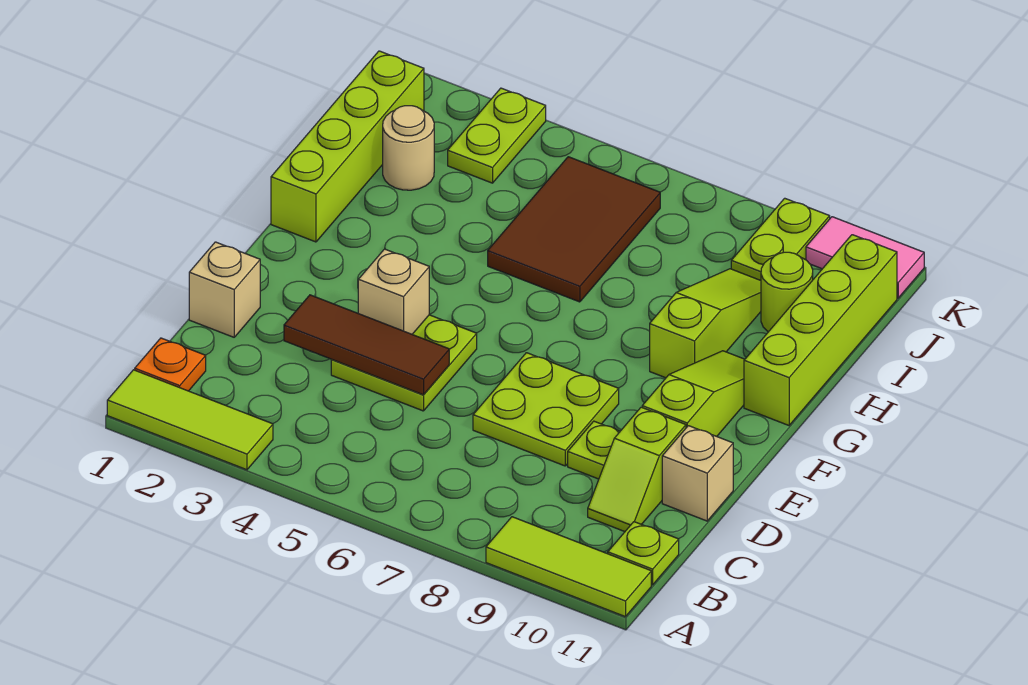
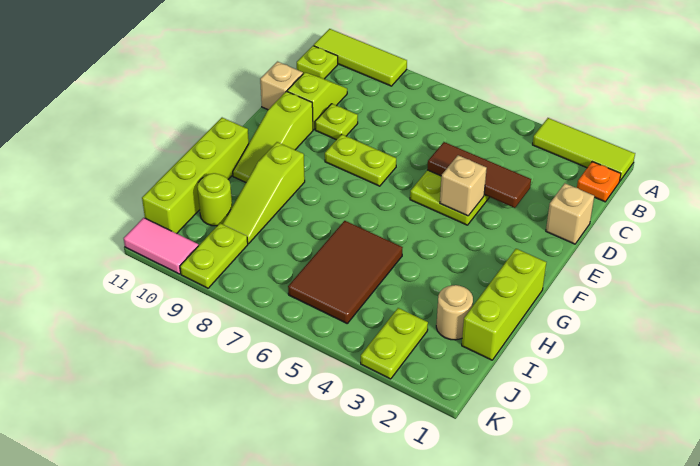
lime plate D7:E8 level 1 -> lime plate E7:E8 level 1
lime brick G1:J1 level 1 -> lime brick G1:I1 level 1

